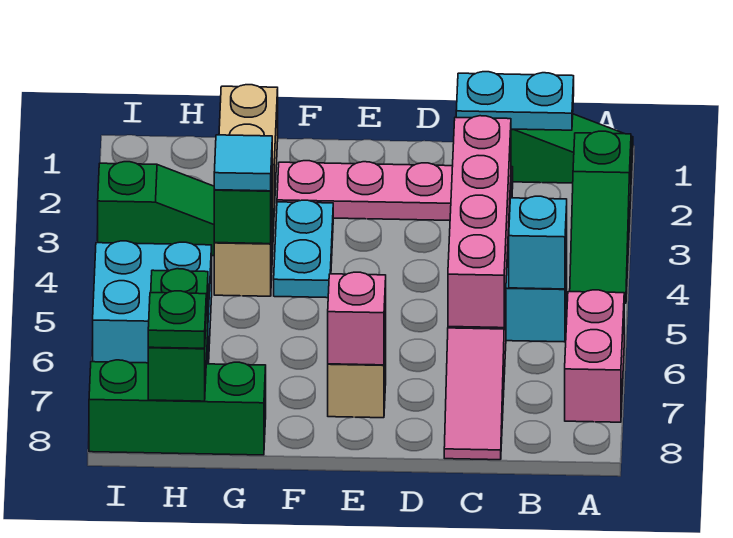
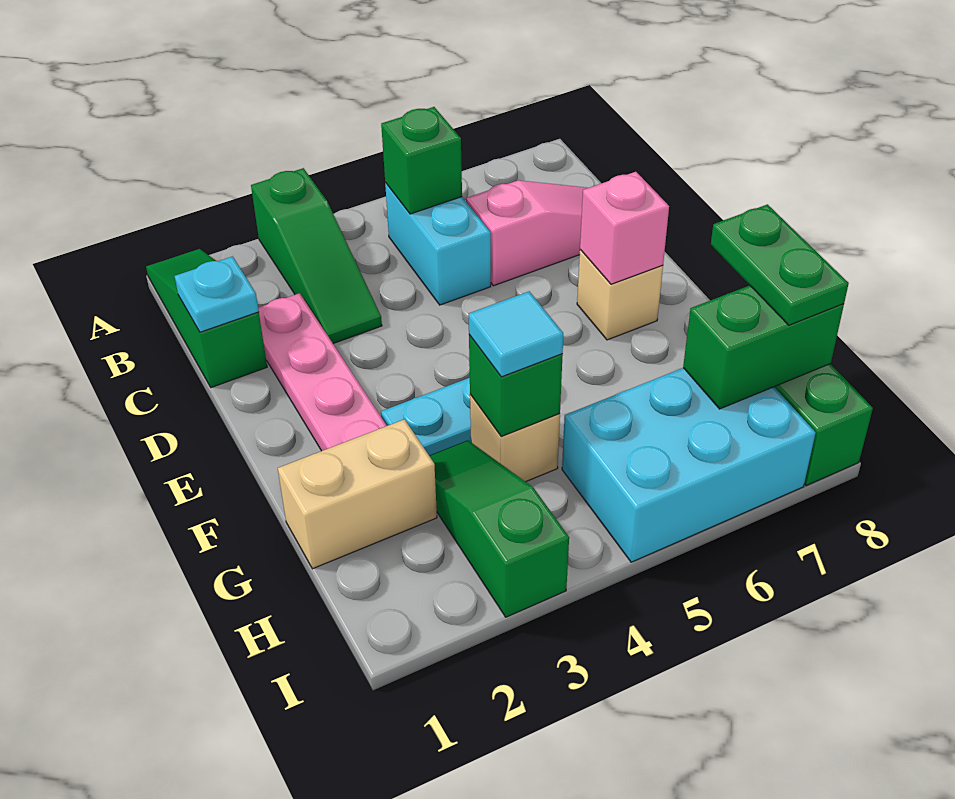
green slope A2:A4 level 1 top 2 -> green slope A3:C3 level 1 top A
pink brick A6:A7 level 1 -> none
cyan plate B1:C1 level 2 -> cyan plate C1 level 2
cyan brick B5 level 2 -> green brick B5 level 2
pink brick C3:C6 level 2 -> none
cyan brick H5:I6 level 1 -> cyan brick H5:I7 level 1
green plate H8 level 3 -> green plate G8:H8 level 3

